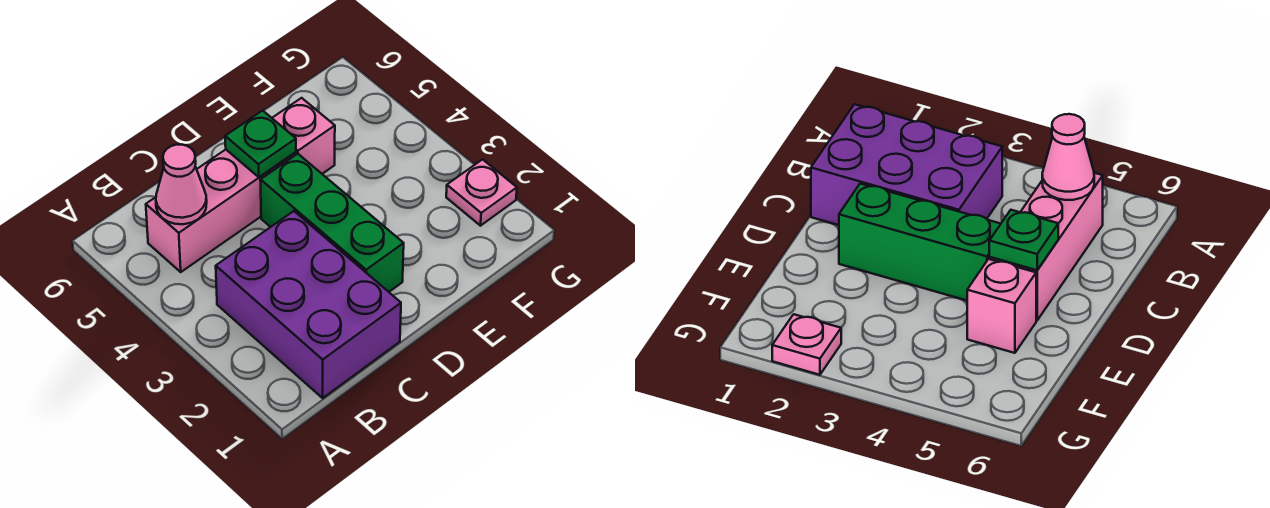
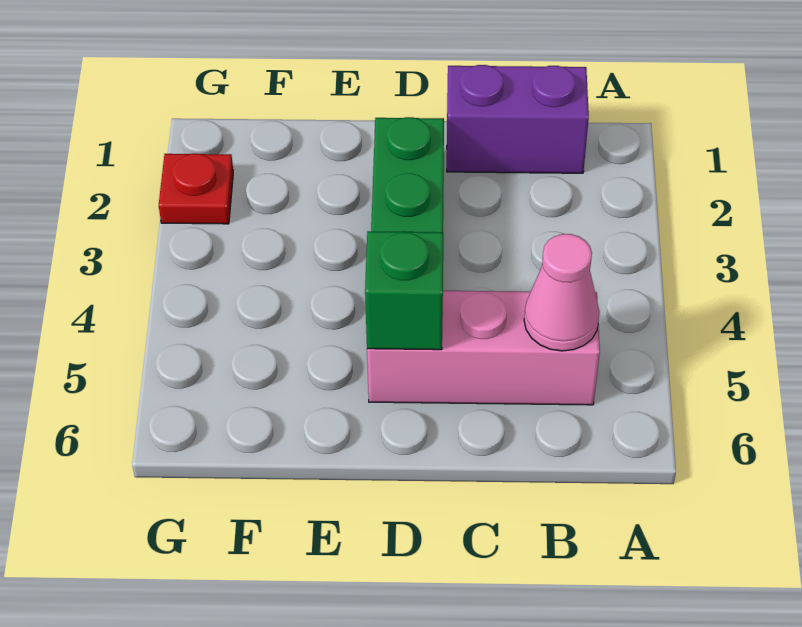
purple brick B1:C3 level 1 -> purple brick B1:C1 level 1
green plate D5 level 2 -> green brick D5 level 2
pink brick E5 level 1 -> none
pink plate G2 level 1 -> red plate G2 level 1

